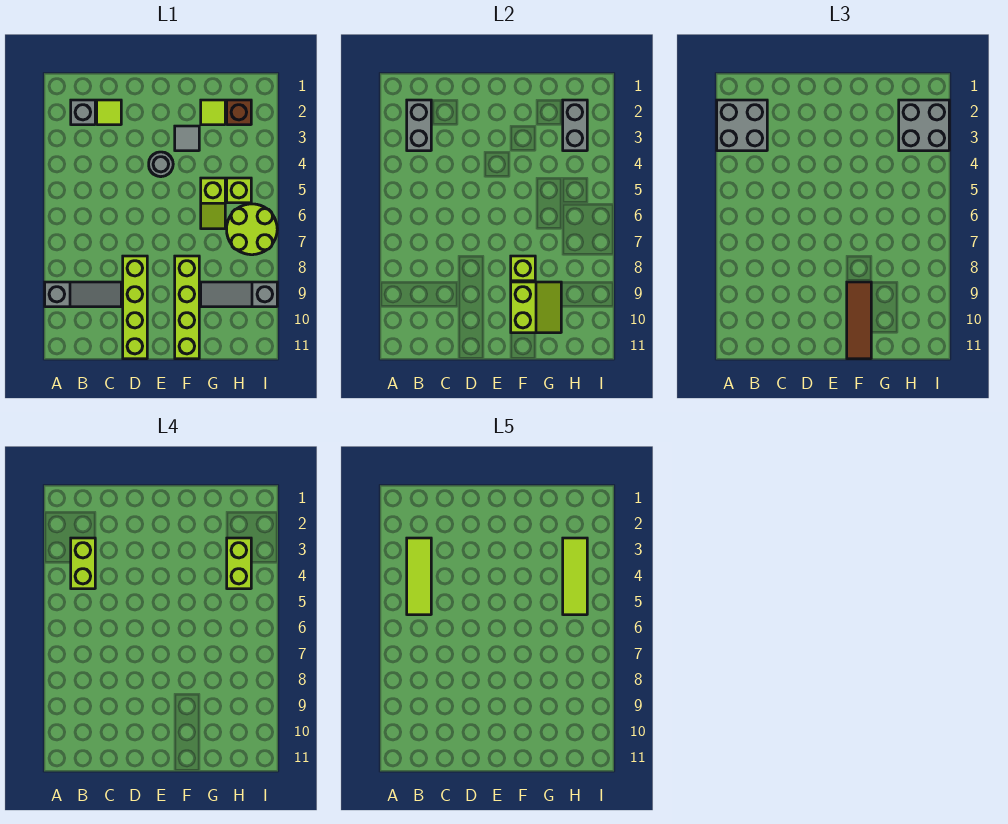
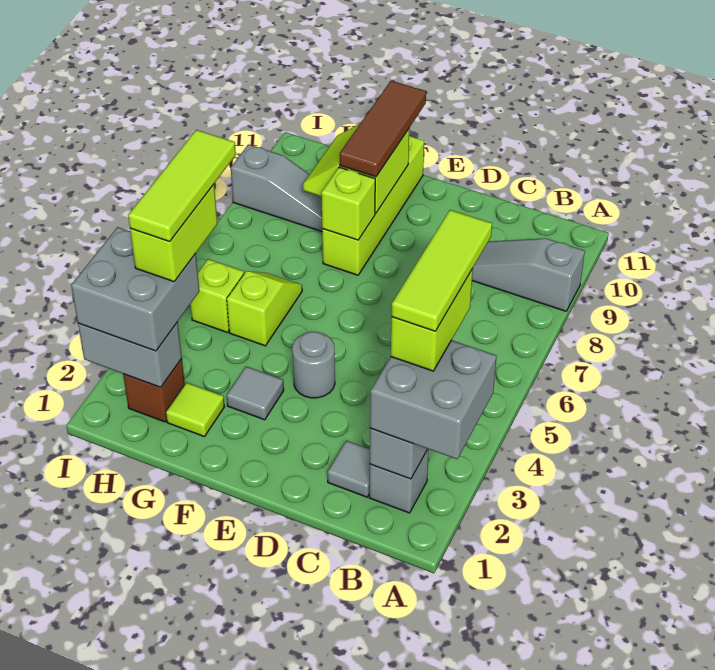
lime tile C2 level 1 -> grey tile C2 level 1
lime brick D8:D11 level 1 -> none
grey brick H2:H3 level 2 -> grey brick H2:I2 level 2
lime round brick H6:I7 level 1 -> none

